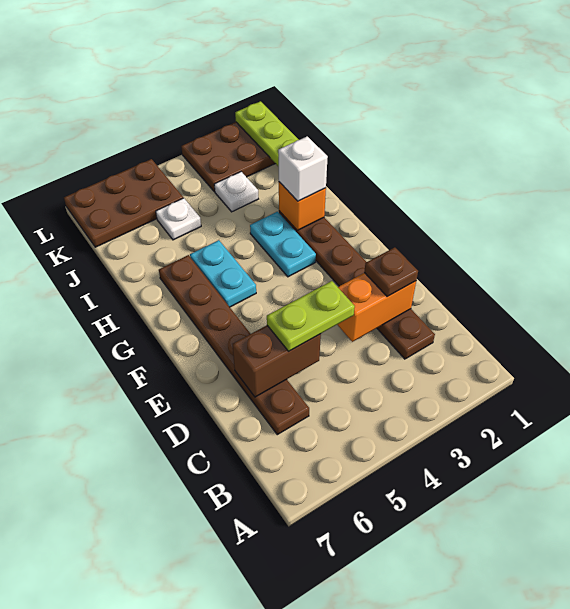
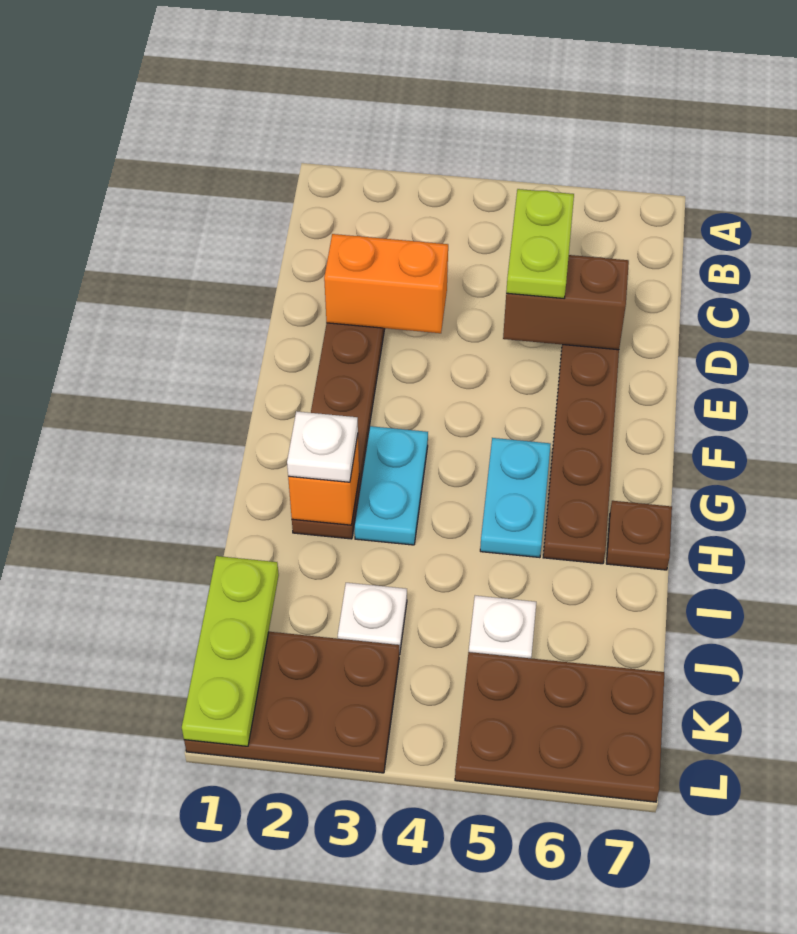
brown plate D2 level 3 -> brown plate H7 level 1
lime plate D4:D5 level 3 -> lime plate C5:D5 level 3
white brick H2 level 3 -> white plate H2 level 3

